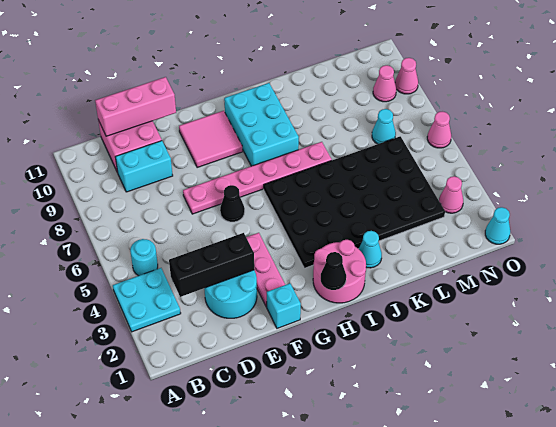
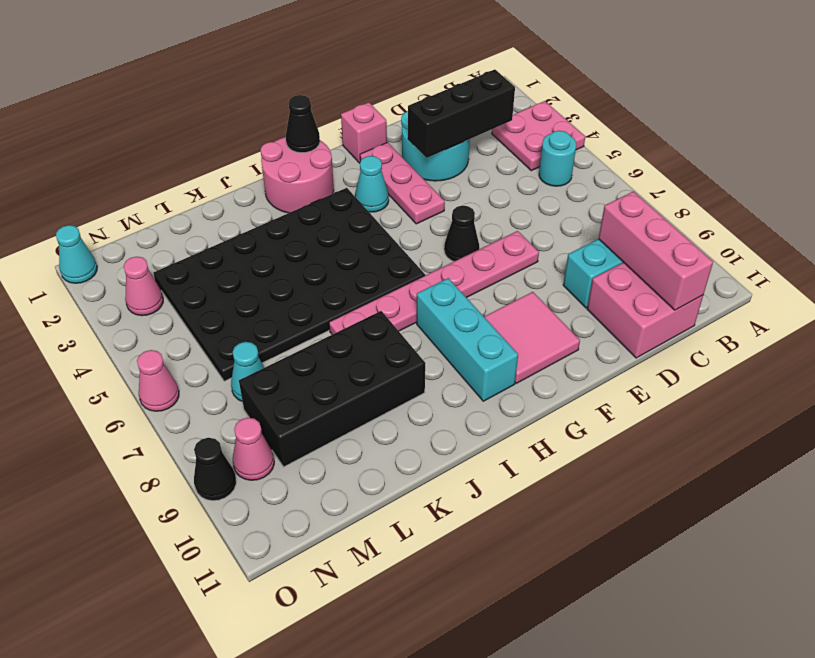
cyan plate A3:B4 level 1 -> pink plate A3:B4 level 1
pink brick C11:E11 level 2 -> pink brick C9:C11 level 2
cyan brick F1 level 1 -> pink brick F1 level 1
cyan brick H8:I10 level 1 -> cyan brick H8:H10 level 1
cyan cone J2 level 1 -> cyan cone G3 level 1
none -> black brick J8:M9 level 1
pink cone O9 level 1 -> black cone O9 level 1

